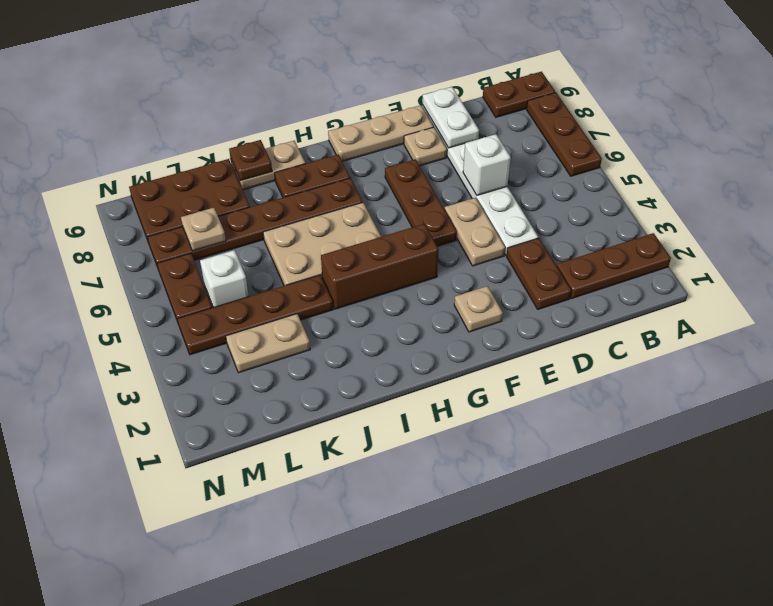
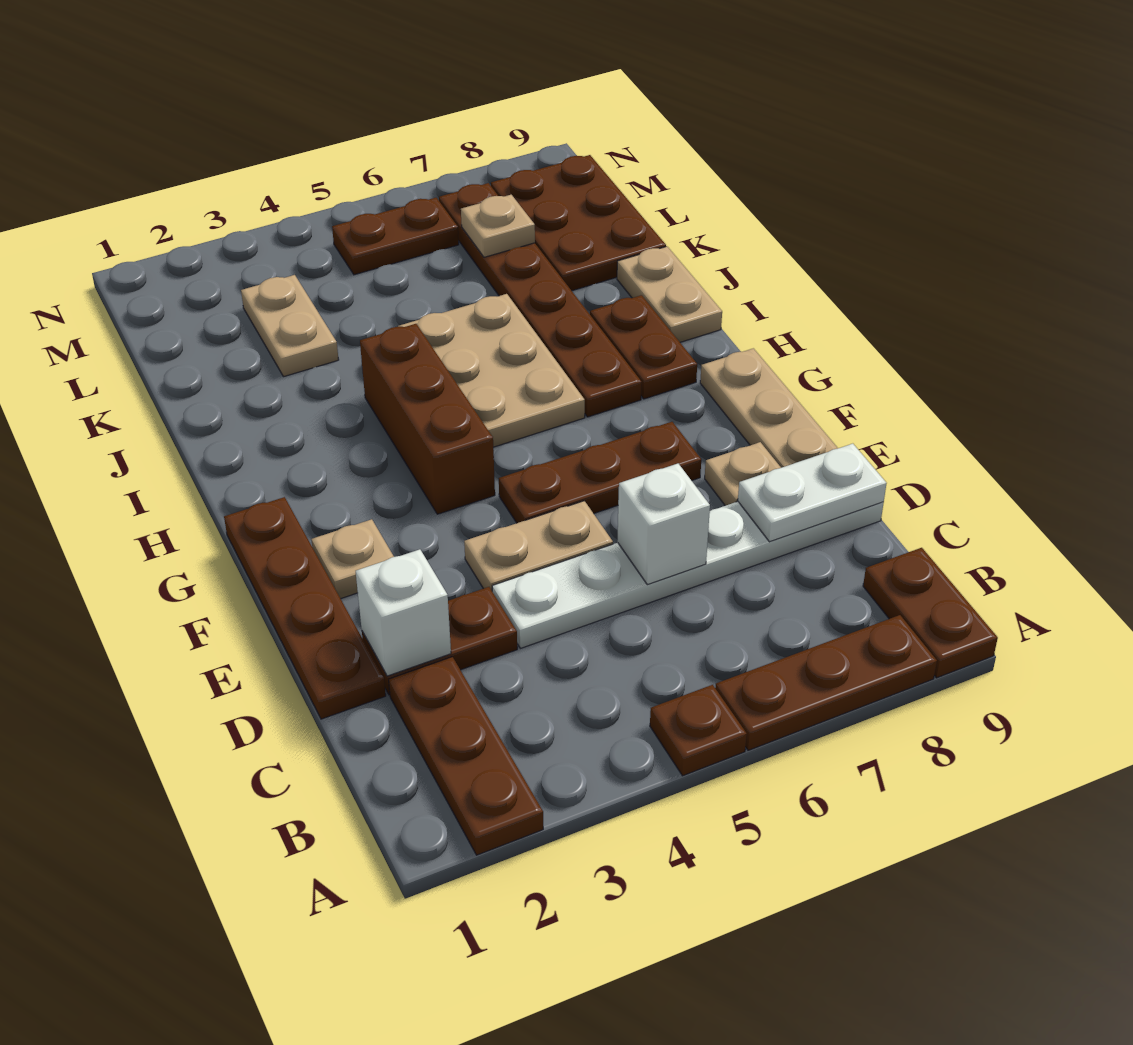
brown plate J4:M4 level 1 -> brown plate D1:G1 level 1
brown plate J9 level 2 -> brown plate A5 level 1
white brick L5 level 1 -> white brick D2 level 2

